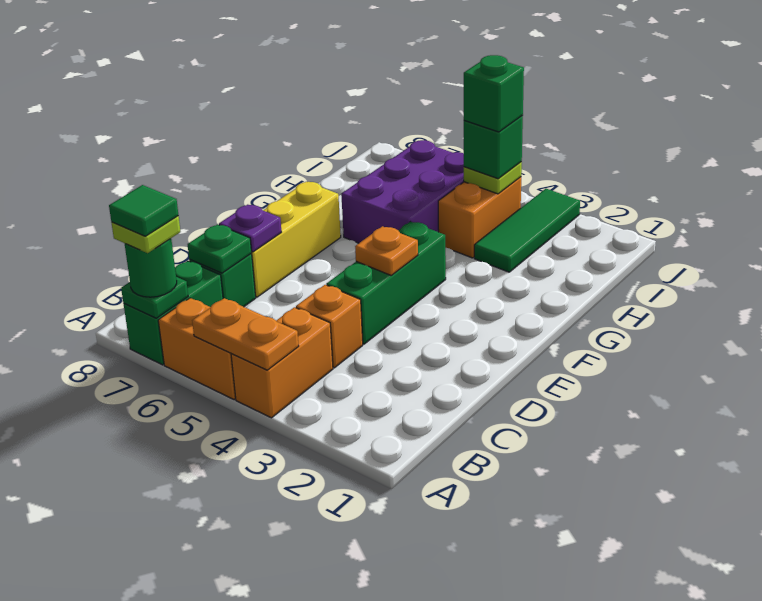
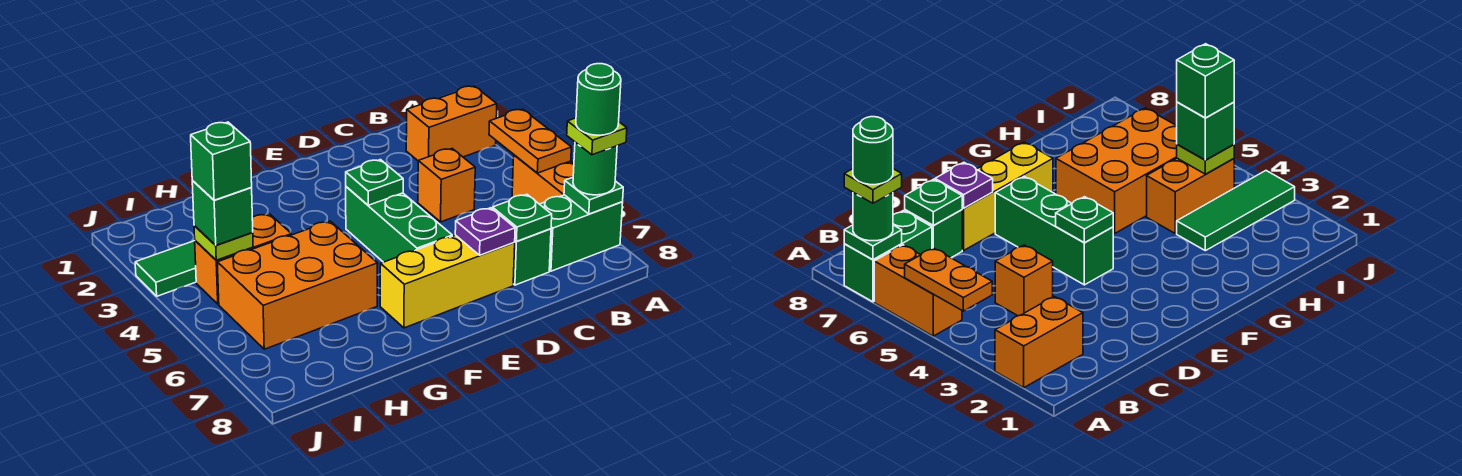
orange brick A4:B4 level 1 -> orange brick A2:B2 level 1
green tile A7 level 5 -> green round brick A7 level 5
green brick D4:F4 level 1 -> green brick E4:E6 level 1
orange plate E4 level 2 -> green plate E4 level 2
purple brick G5:I6 level 1 -> orange brick G5:I6 level 1

